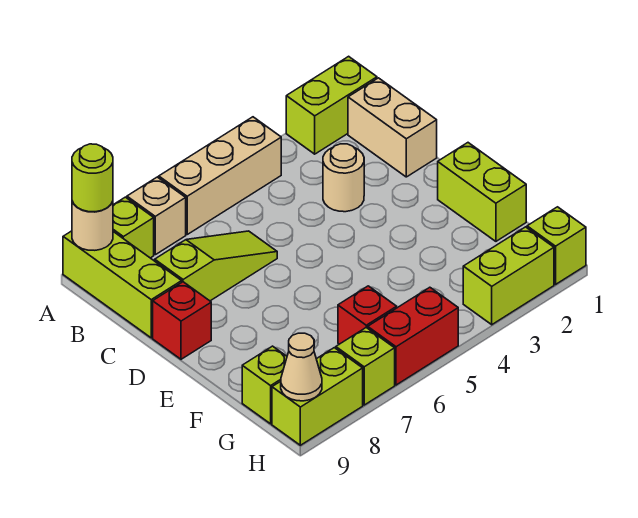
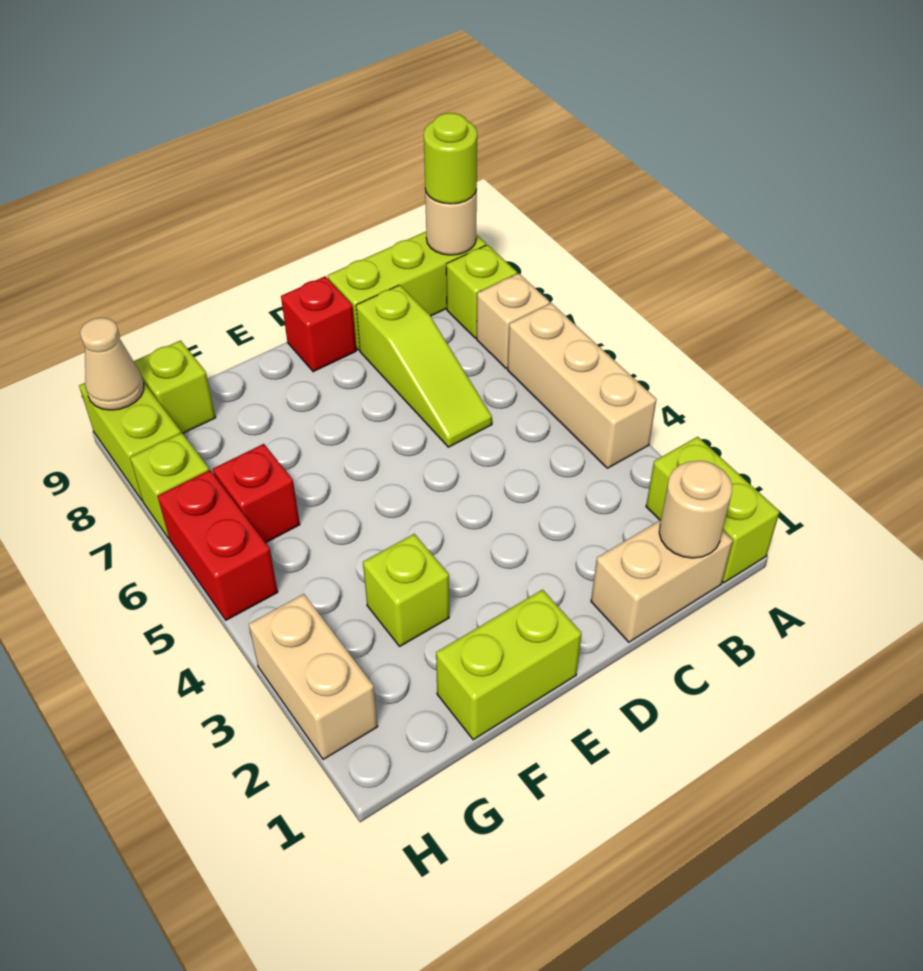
tan round brick C3 level 1 -> tan round brick B1 level 2
lime brick H1 level 1 -> lime brick F3 level 1
lime brick H2:H3 level 1 -> tan brick H2:H3 level 1

